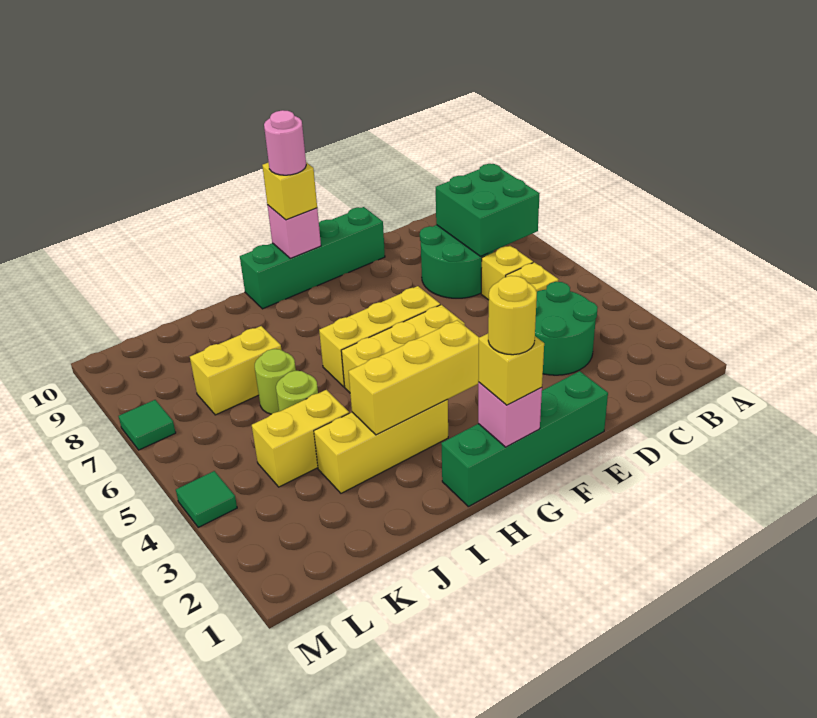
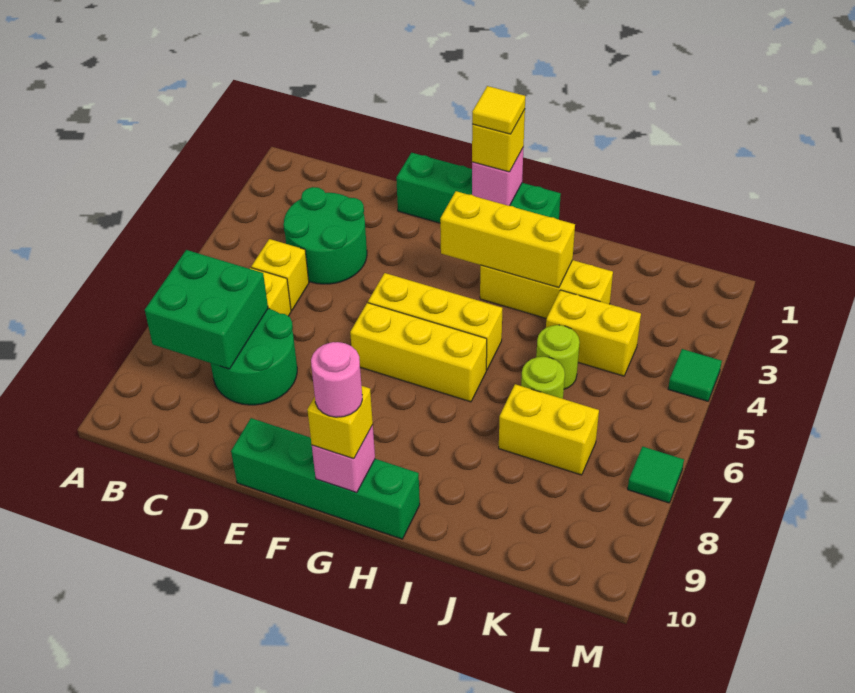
yellow round brick G1 level 4 -> yellow tile G1 level 4

